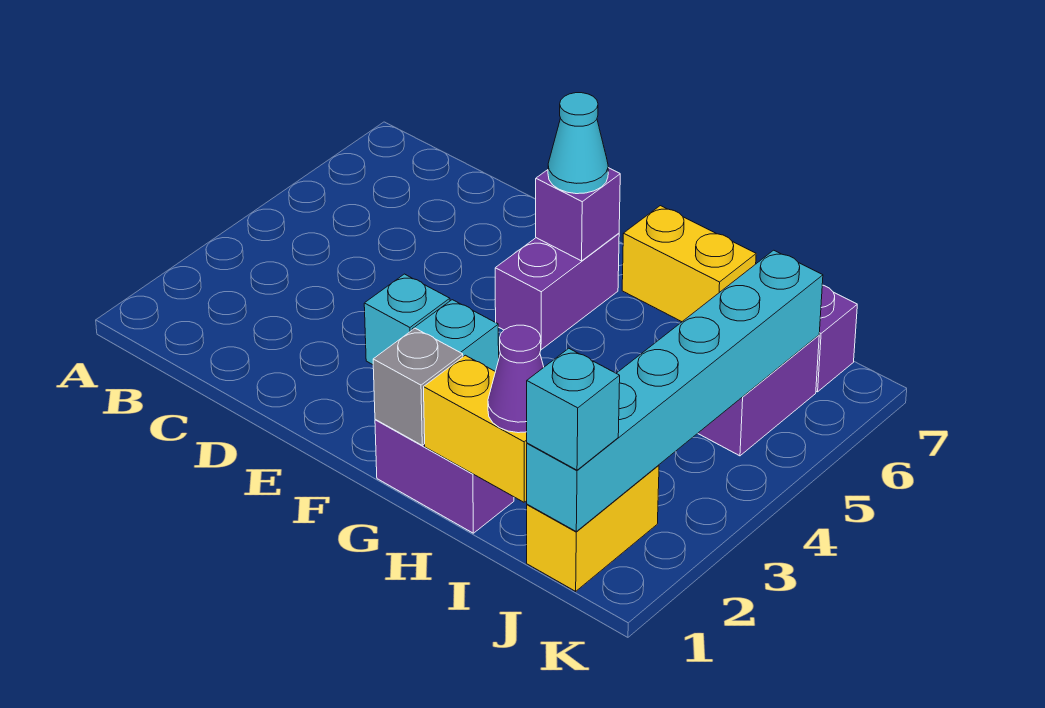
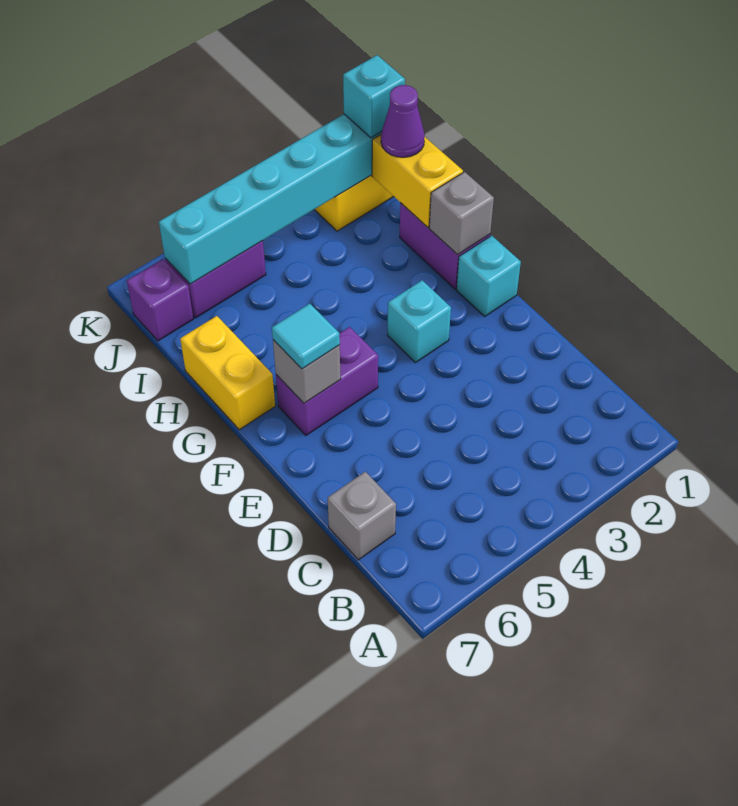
none -> grey brick C7 level 1
cyan brick E3 level 1 -> cyan brick F1 level 1
purple brick F6 level 2 -> grey brick F6 level 2
cyan cone F6 level 3 -> cyan tile F6 level 3

